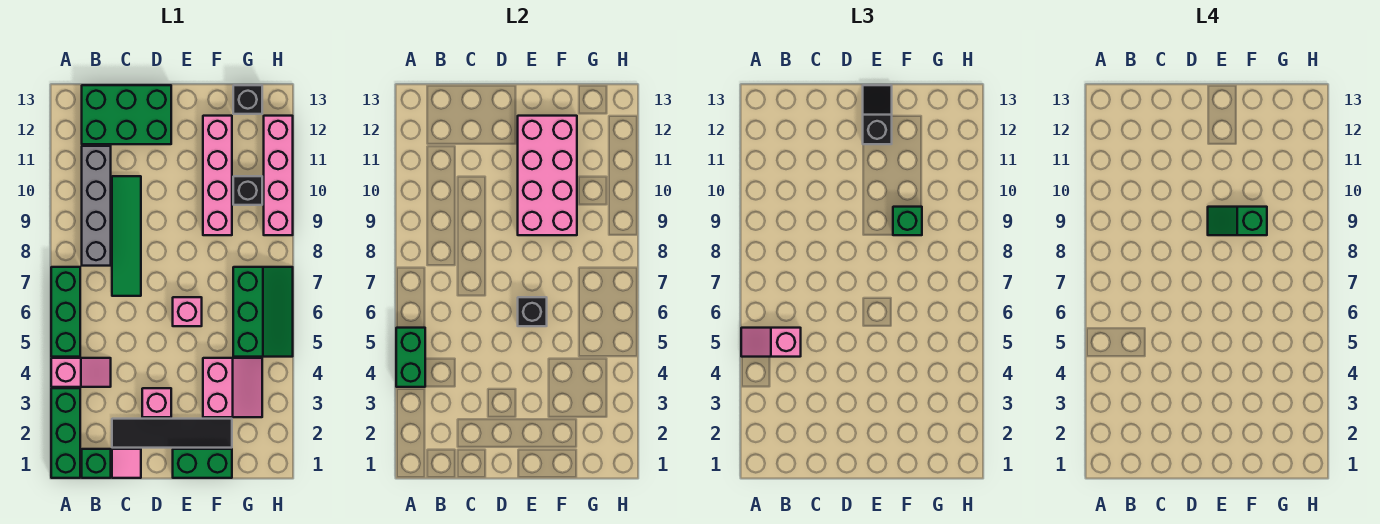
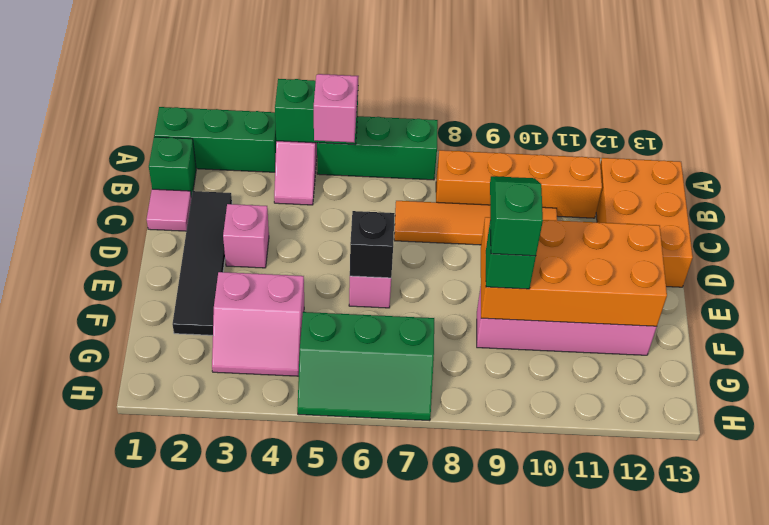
grey brick B8:B11 level 1 -> orange brick B8:B11 level 1
green brick B12:D13 level 1 -> orange brick B12:D13 level 1
green tile C7:C10 level 1 -> orange tile C7:C10 level 1
green brick E1:F1 level 1 -> none
pink brick E9:F12 level 2 -> orange brick E9:F12 level 2
black slope E12:E13 level 3 top 12 -> none
black brick G10 level 1 -> none
black brick G13 level 1 -> none
pink brick H9:H12 level 1 -> none

